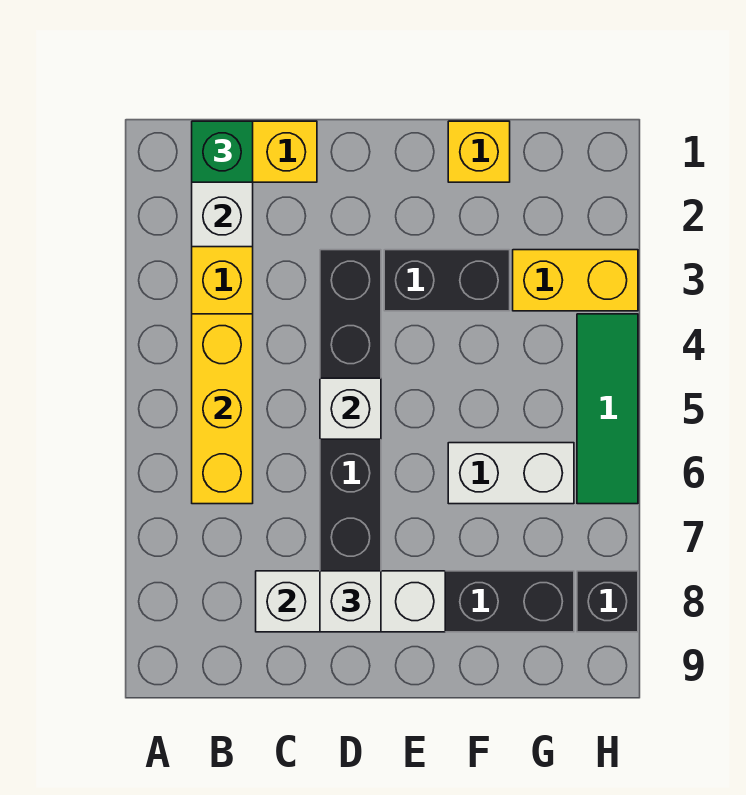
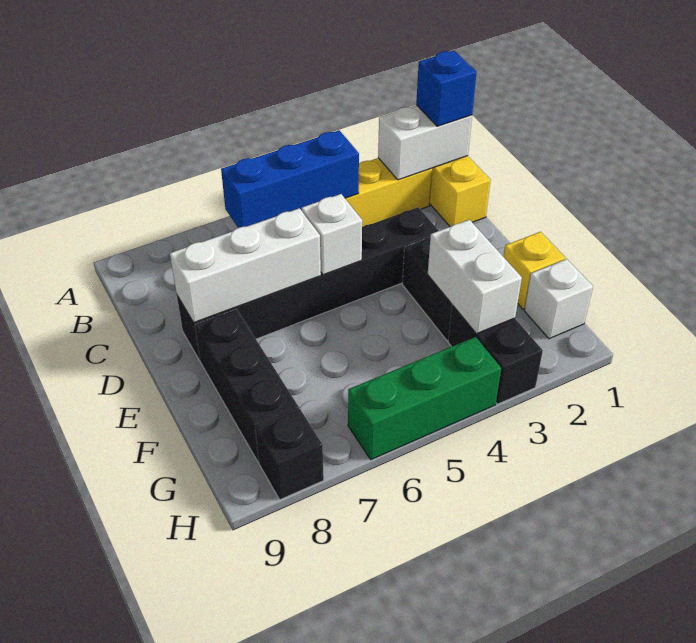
green brick B1 level 3 -> blue brick B1 level 3
yellow brick B4:B6 level 2 -> blue brick B4:B6 level 2
white brick C8:E8 level 2 -> white brick D6:D8 level 2
white brick D8 level 3 -> white brick G1 level 1
white brick F6:G6 level 1 -> white brick F3:G3 level 2
yellow brick G3:H3 level 1 -> black brick G3:H3 level 1
green tile H4:H6 level 1 -> green brick H4:H6 level 1

